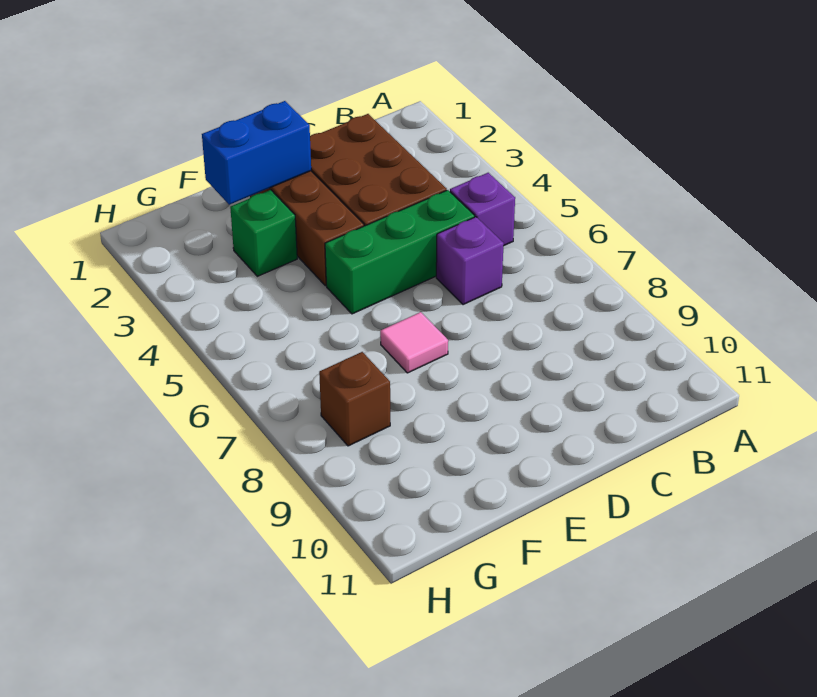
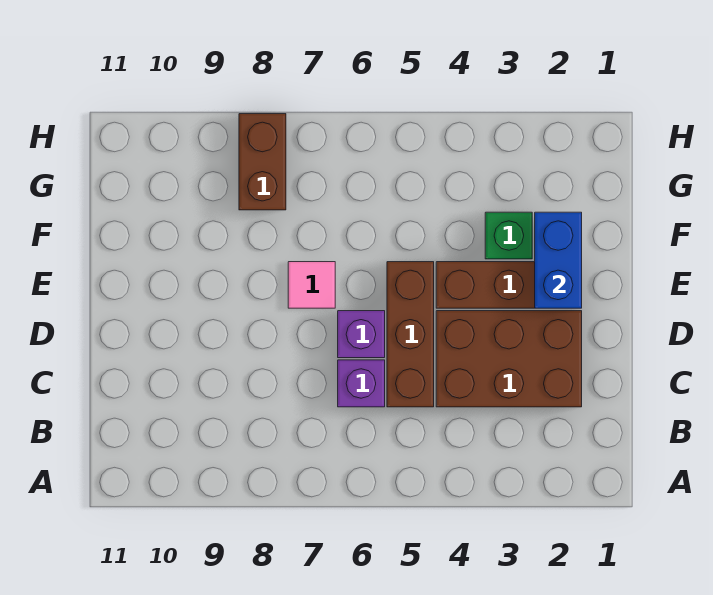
purple brick B5 level 1 -> purple brick D6 level 1
green brick C5:E5 level 1 -> brown brick C5:E5 level 1
brown brick G8 level 1 -> brown brick G8:H8 level 1

